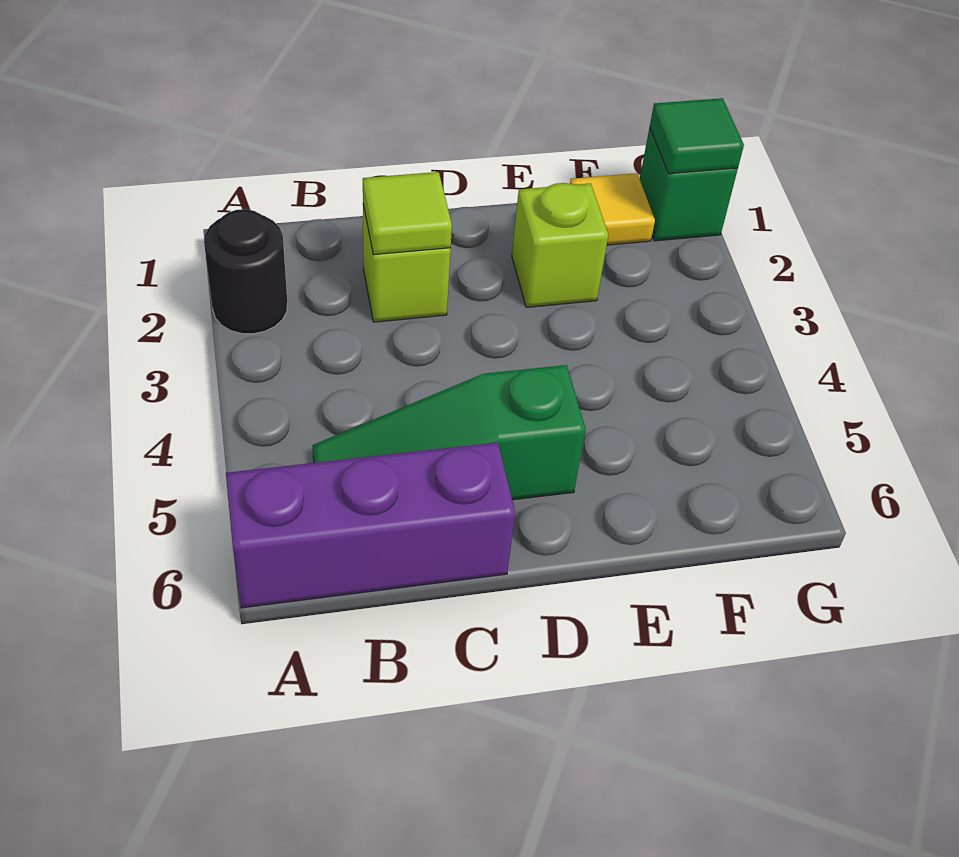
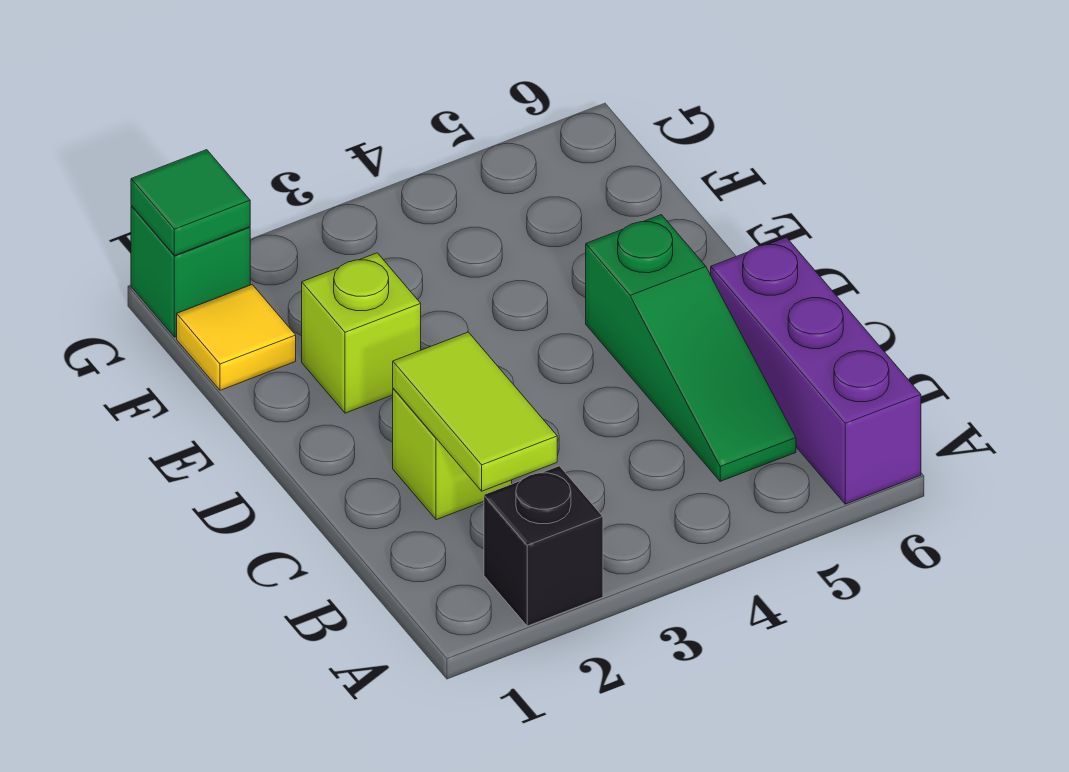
black round brick A2 level 1 -> black brick A2 level 1
lime tile C2 level 2 -> lime tile B2:C2 level 2

